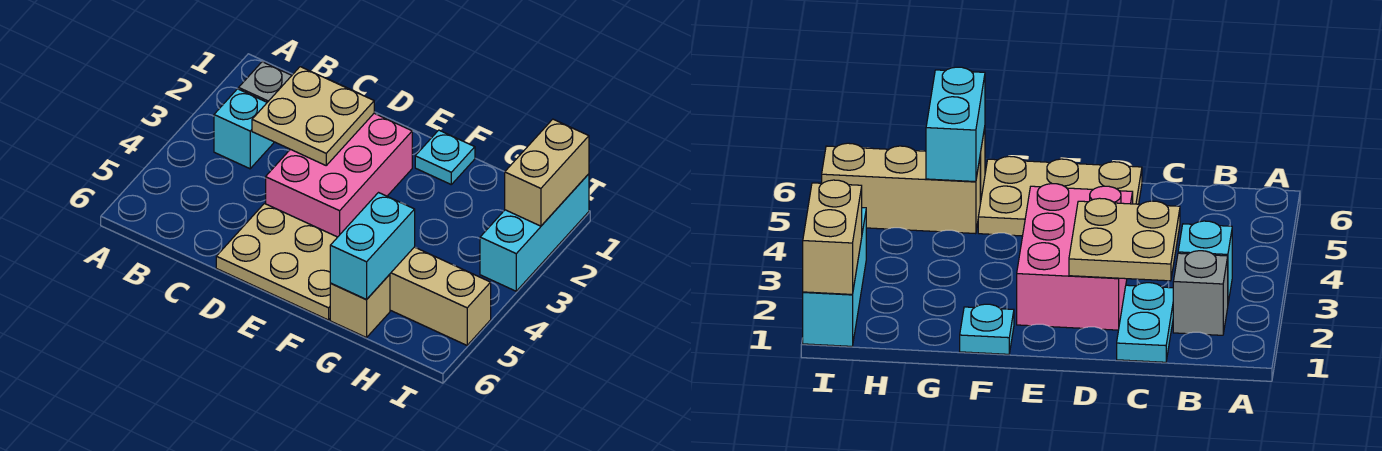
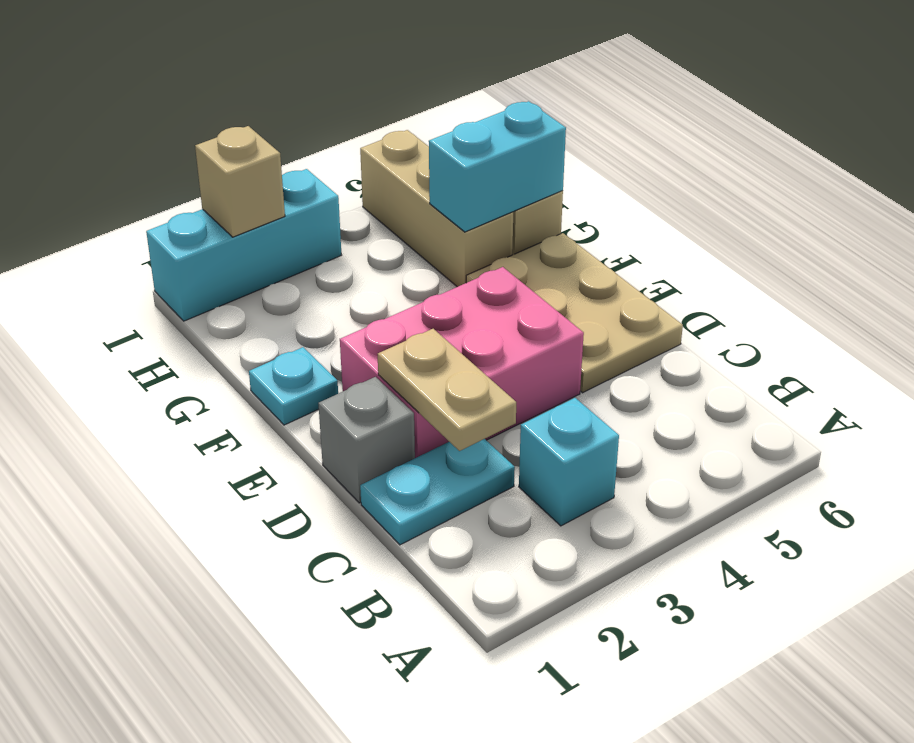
grey brick B2 level 1 -> grey brick D1 level 1
tan plate C2:D3 level 2 -> tan plate C2:D2 level 2
tan brick I1:I2 level 2 -> tan brick I2 level 2

